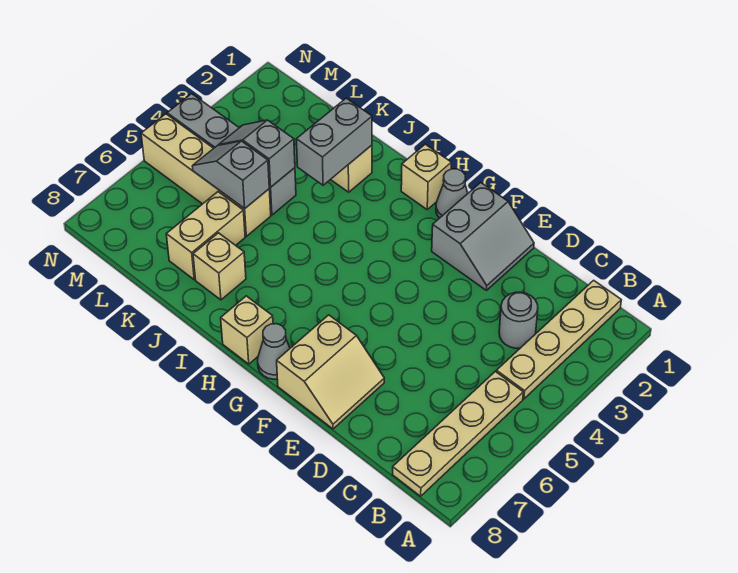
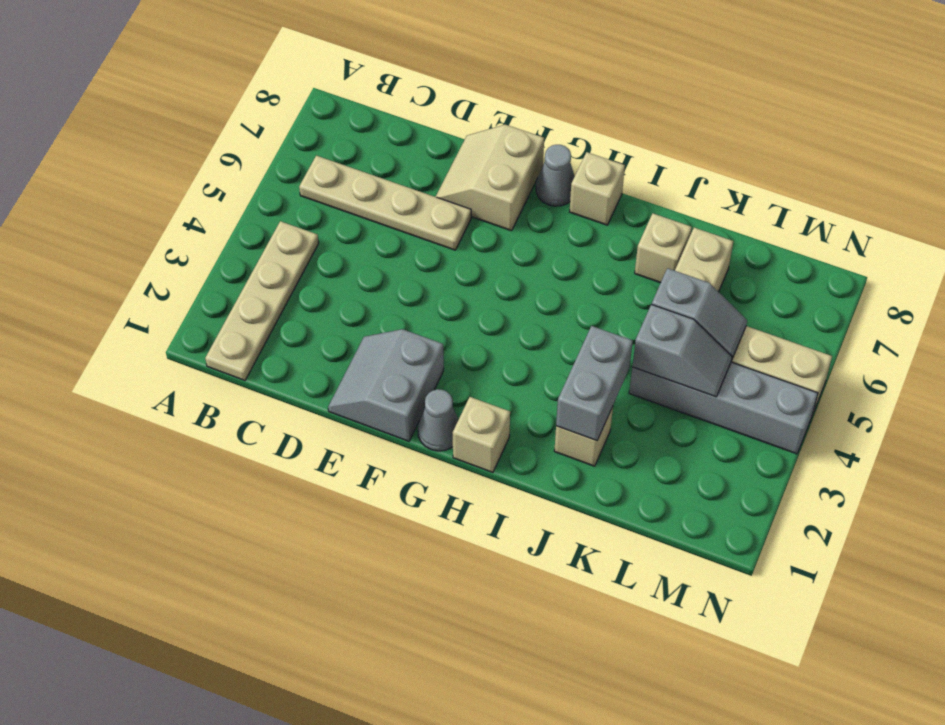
tan plate B5:B8 level 1 -> tan plate B6:E6 level 1
grey round brick C3 level 1 -> none

